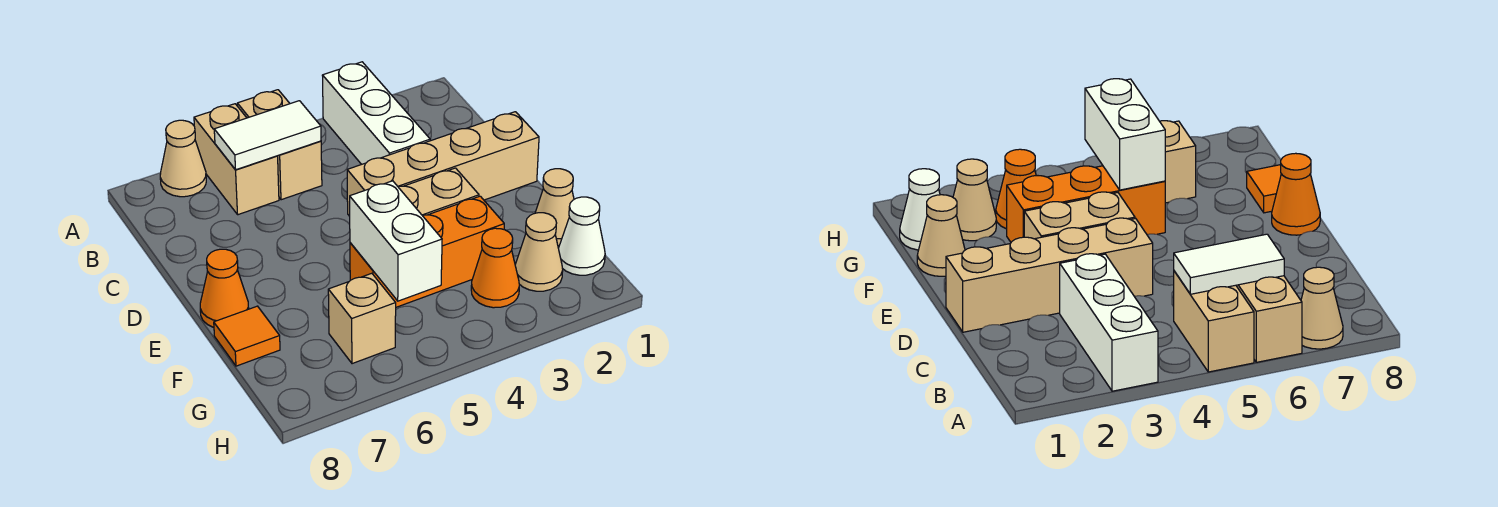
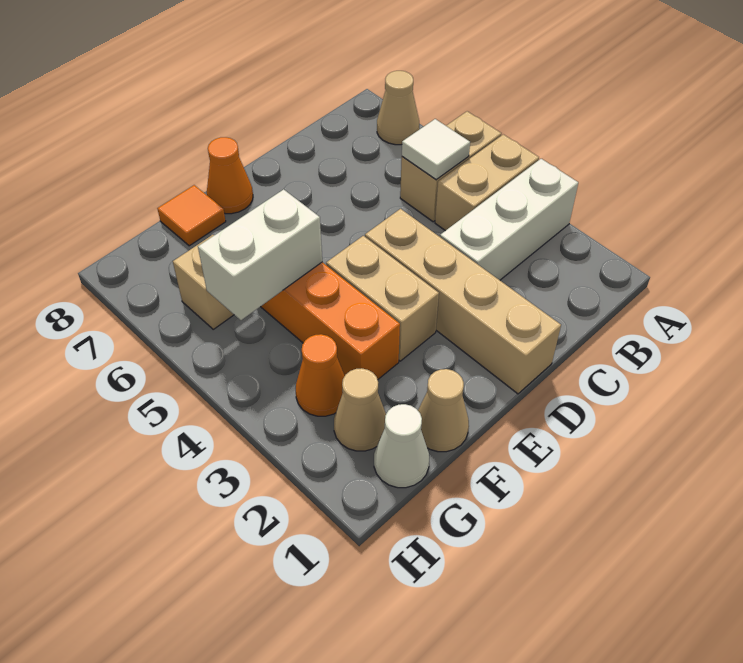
tan brick A6:B6 level 1 -> tan brick A4:B4 level 1
white tile B5:B6 level 2 -> white tile B5 level 2

